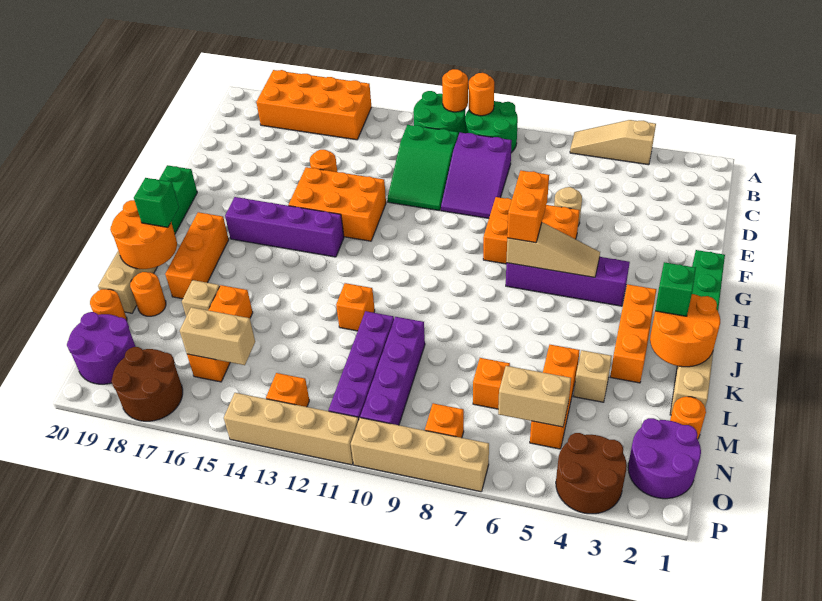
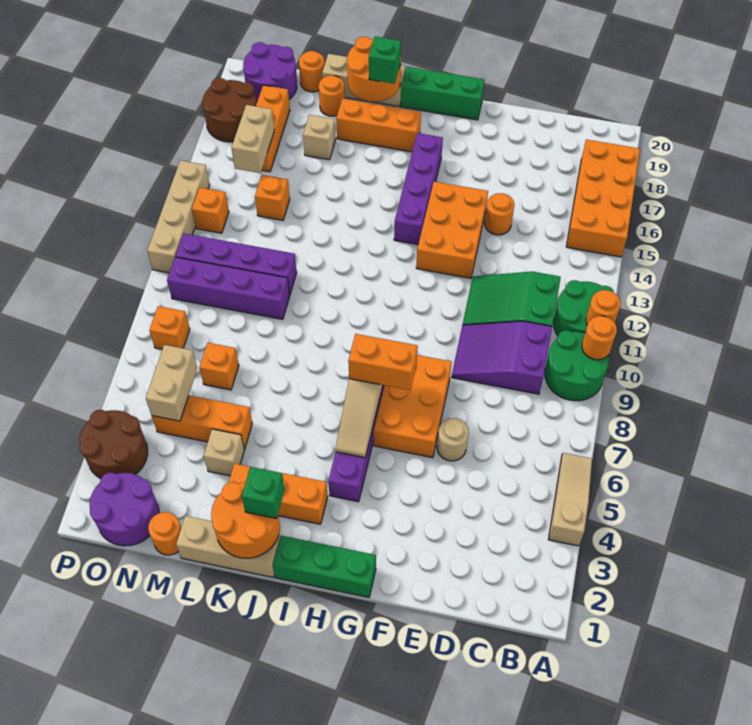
orange brick K12 level 1 -> orange brick M14 level 1
orange brick L16:N16 level 1 -> orange brick N16:N18 level 1
tan brick P7:P10 level 1 -> none

